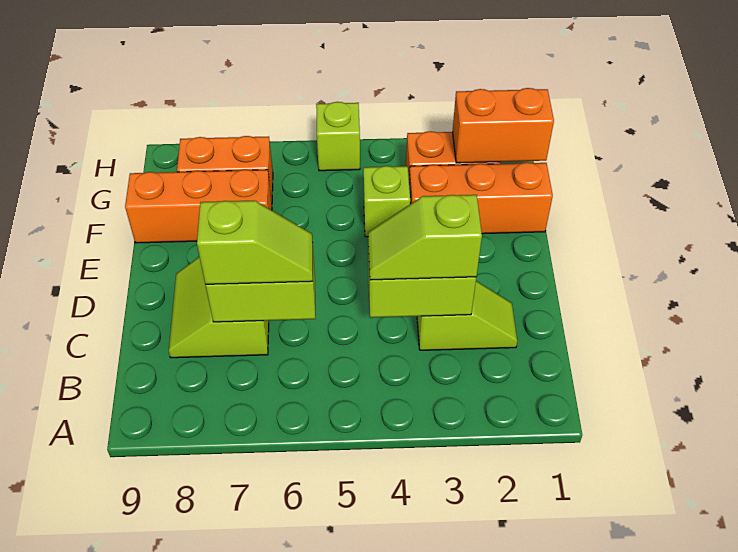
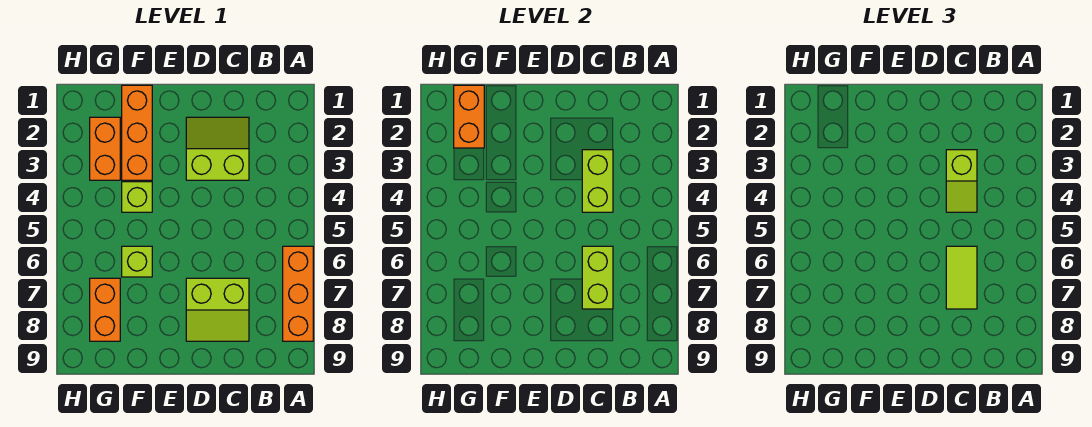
lime slope C2:C3 level 1 top 3 -> lime slope C2:D3 level 1 top 3
lime slope C6:C7 level 3 top 7 -> lime tile C6:C7 level 3
orange brick F7:F9 level 1 -> orange brick A6:A8 level 1
lime brick H5 level 1 -> lime brick F6 level 1

